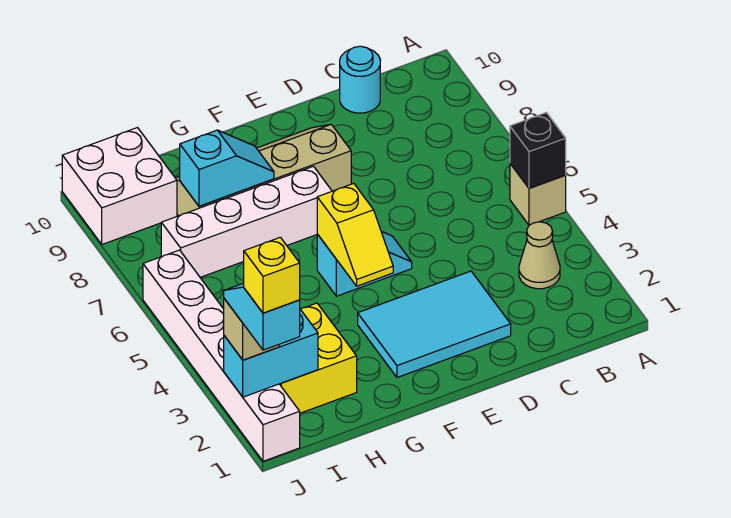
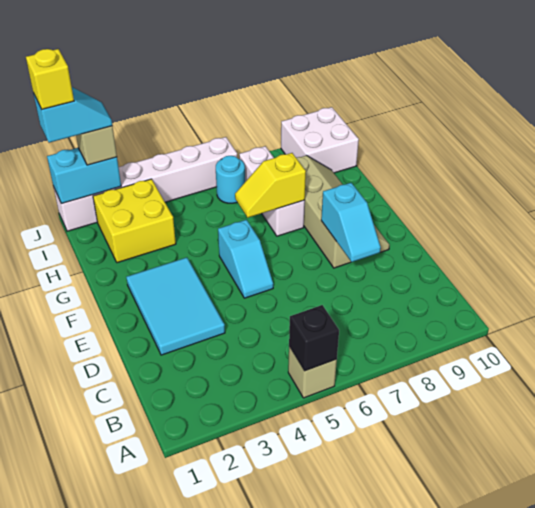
tan cone B3 level 1 -> none
cyan round brick C10 level 1 -> cyan round brick I6 level 1
yellow slope F4:F5 level 2 top 5 -> yellow slope G6:G7 level 2 top 7
white brick F7:I7 level 1 -> white brick G7:I7 level 1
cyan slope G8:H8 level 2 top H -> cyan slope D8:E8 level 2 top E
cyan brick I2:J2 level 2 -> cyan brick J1:J2 level 2

